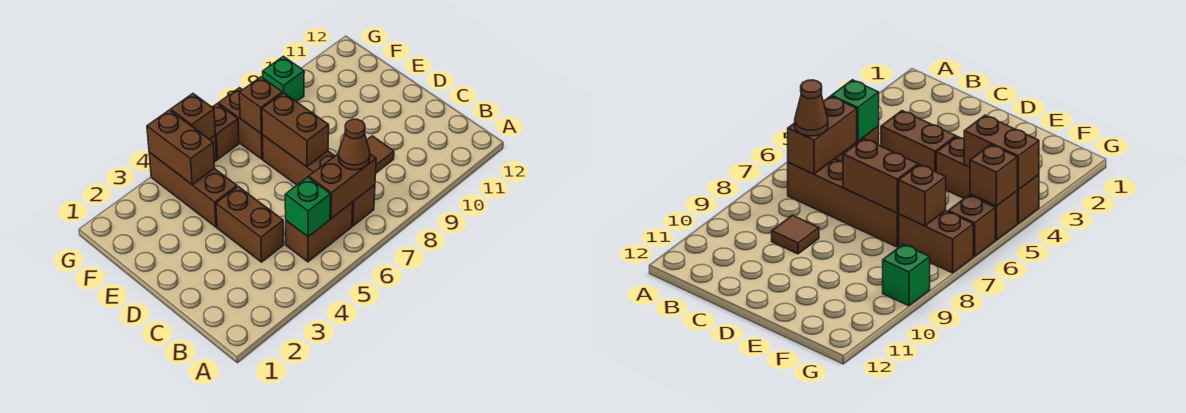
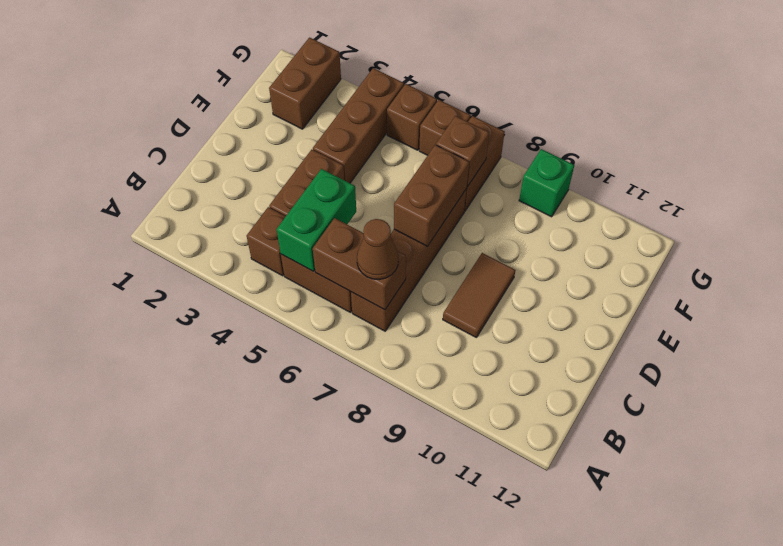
green brick B5 level 2 -> green brick B5:C5 level 2
brown tile C9 level 1 -> brown tile C9:D9 level 1
brown brick F4:G4 level 2 -> brown brick F2:G2 level 1
brown brick G5 level 2 -> brown brick B4 level 1

